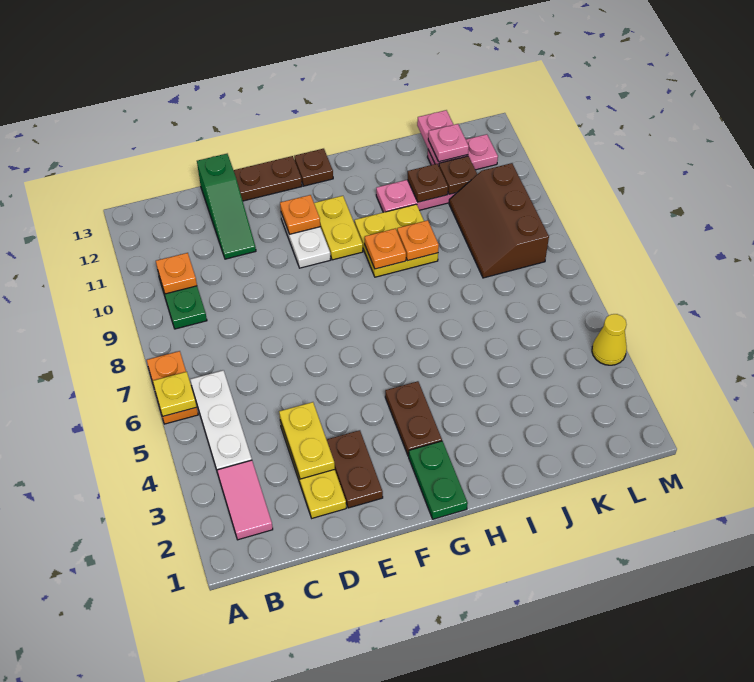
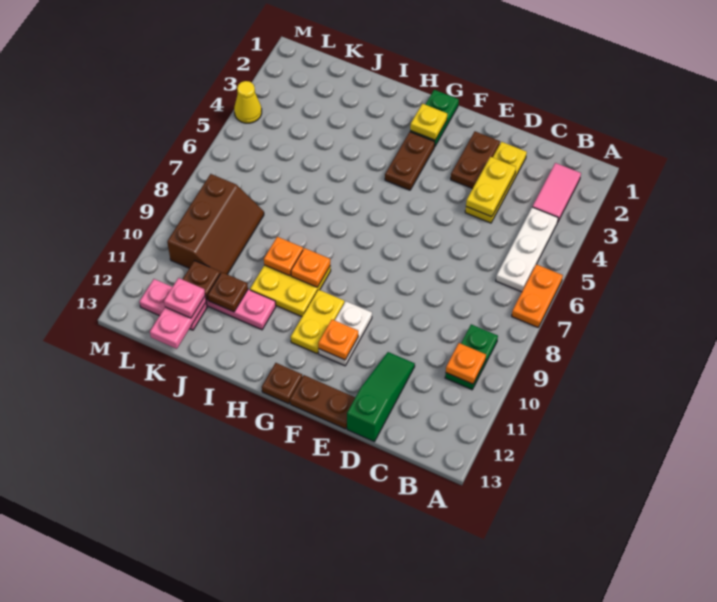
yellow plate A6 level 2 -> yellow plate G2 level 2

